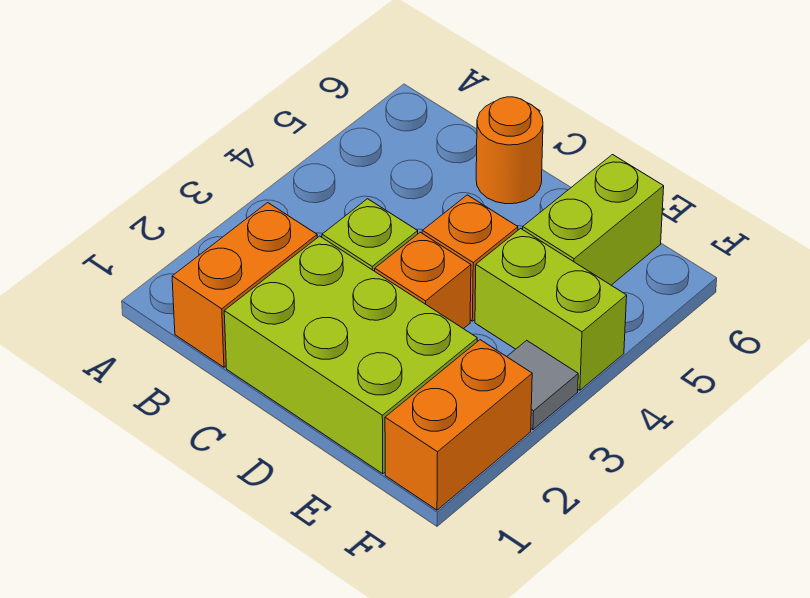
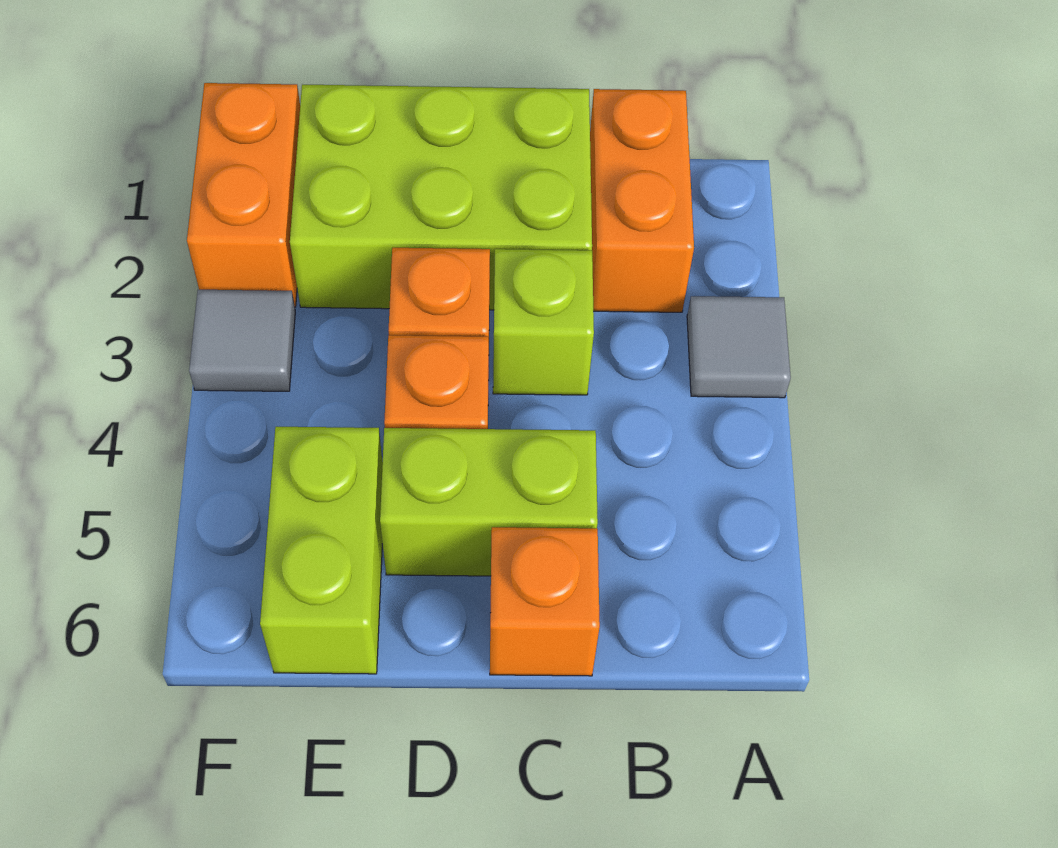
none -> grey tile A3 level 1
orange round brick C6 level 1 -> orange brick C6 level 1
lime brick E4:F4 level 1 -> lime brick C5:D5 level 1

